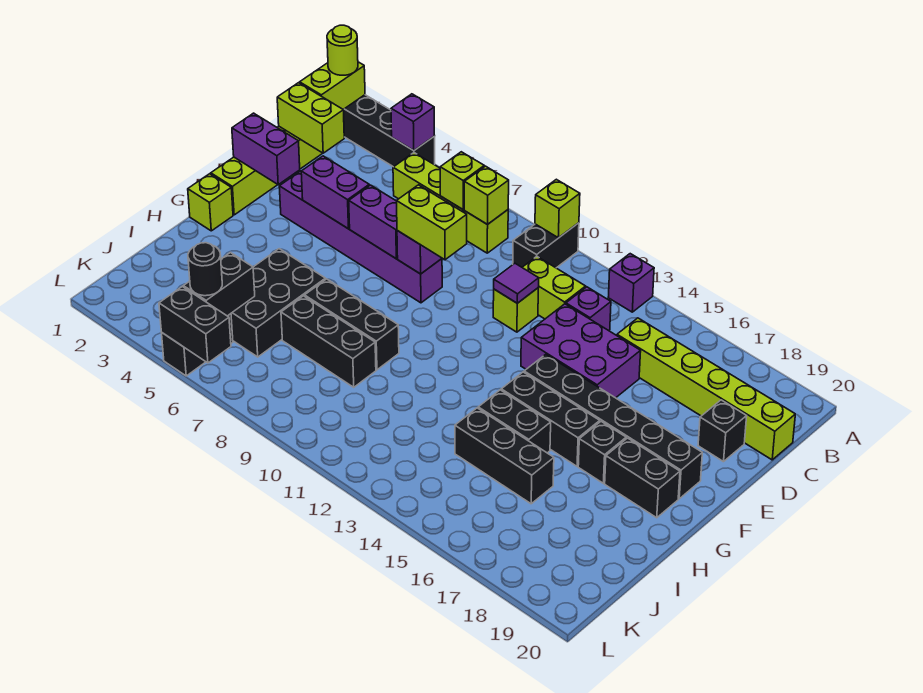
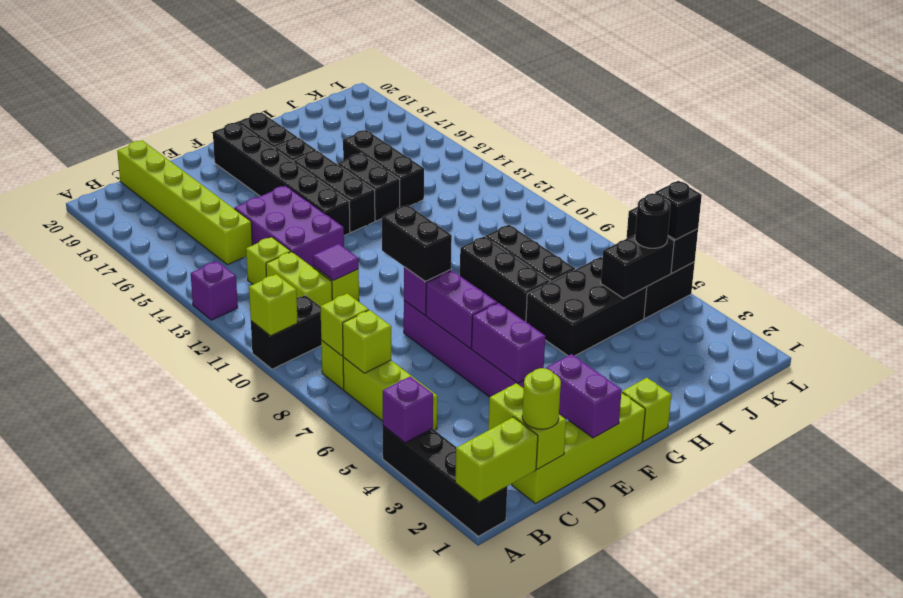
lime round brick A1 level 3 -> lime round brick C1 level 3
purple brick C13 level 1 -> lime brick C13 level 1
black brick D19 level 1 -> black brick L5 level 3
lime brick E8:E9 level 3 -> black brick E8:E9 level 3

